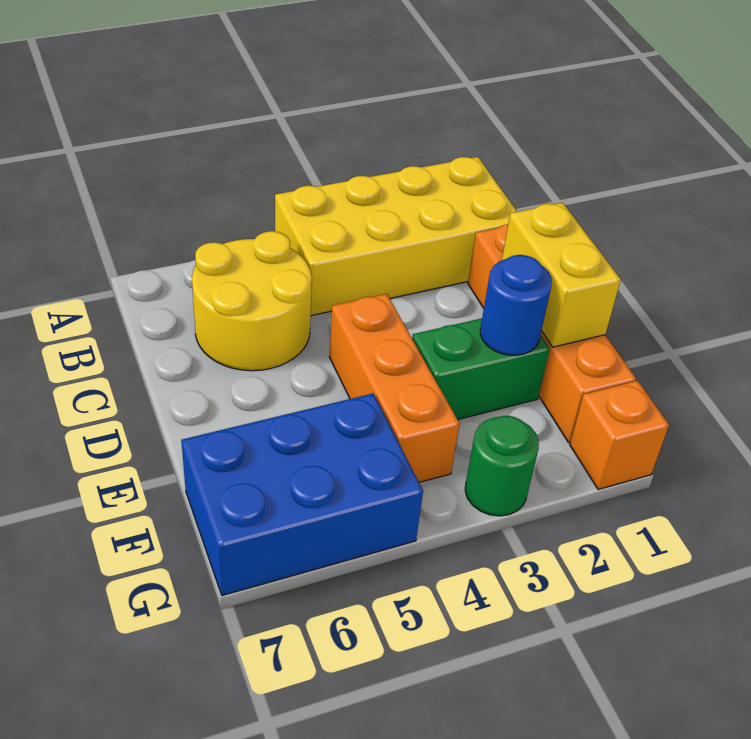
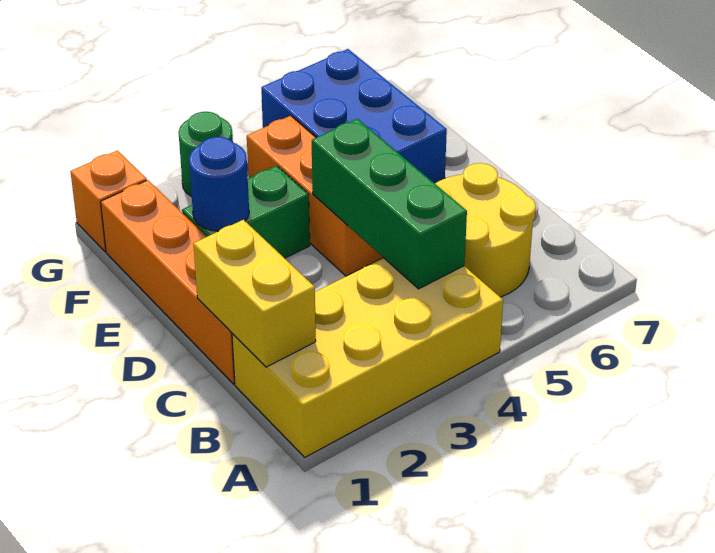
none -> green brick B4:D4 level 2
yellow brick D1:E1 level 2 -> yellow brick B1:C1 level 2
blue brick F5:G7 level 1 -> blue brick E5:G6 level 1

